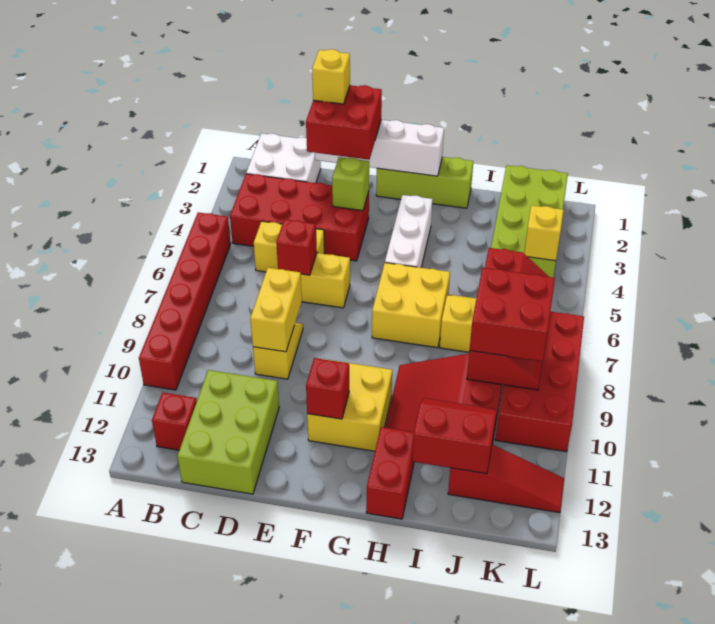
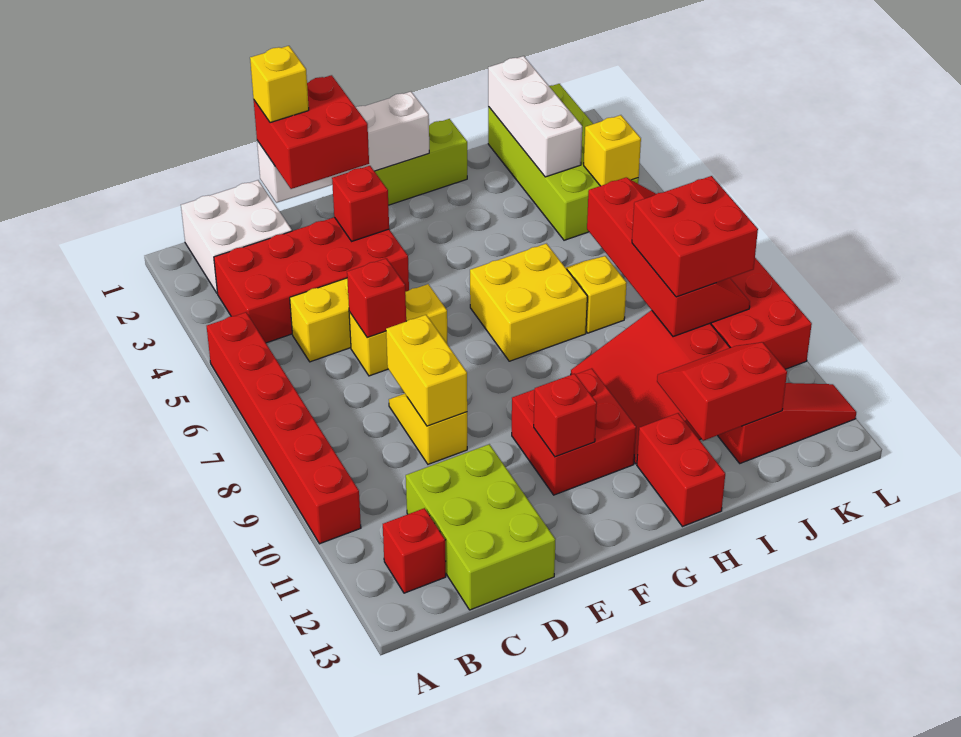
lime brick E3 level 2 -> red brick E3 level 2
yellow brick F10:G11 level 1 -> red brick F10:G11 level 1
white brick G3:G5 level 1 -> white brick J1:J3 level 2

